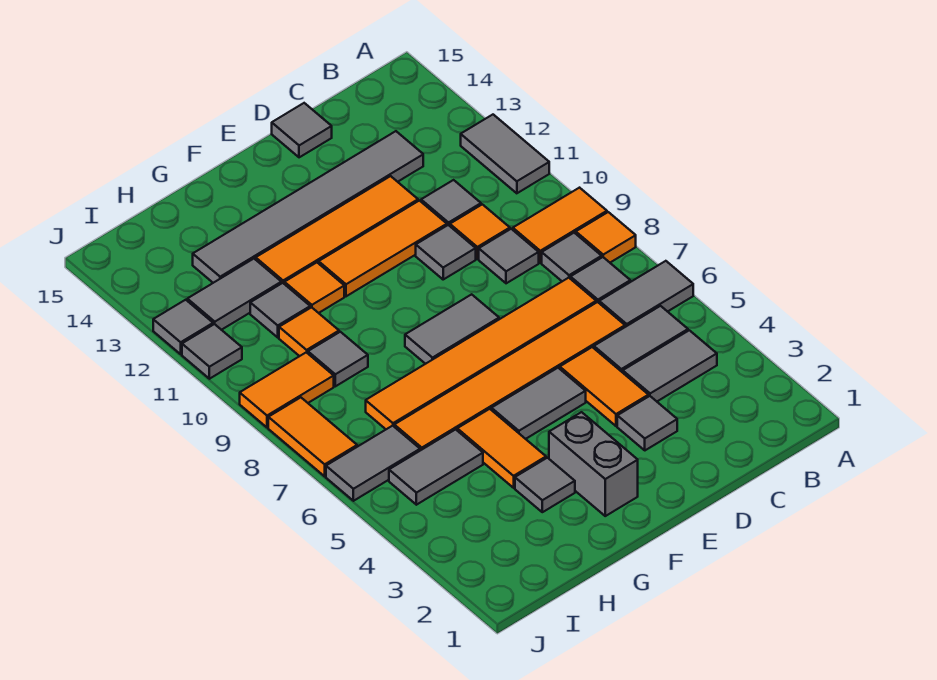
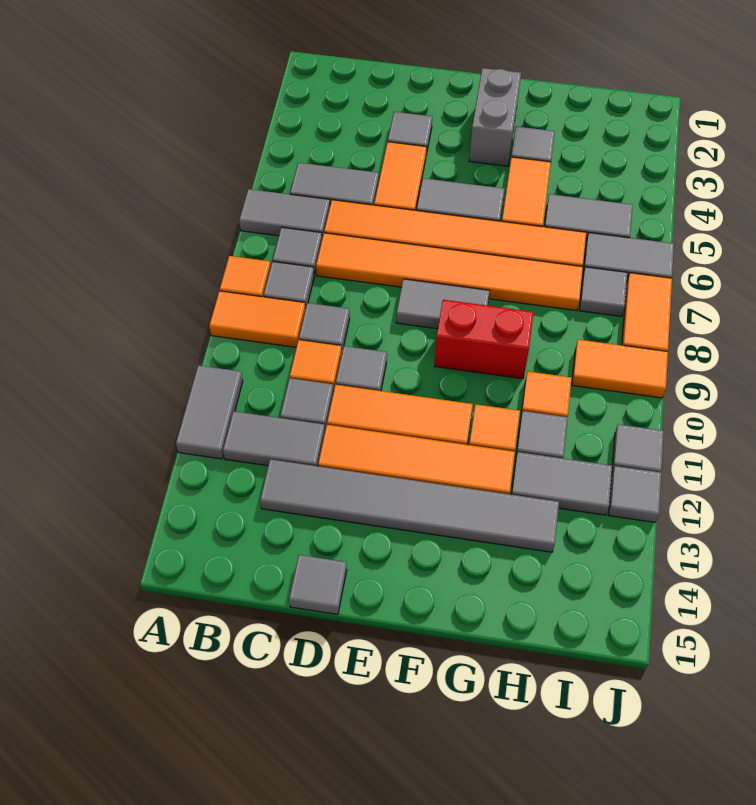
grey tile B4:C4 level 1 -> grey tile B12:C12 level 1
none -> red brick F9:G9 level 1
grey tile H9 level 1 -> grey tile I7 level 1

